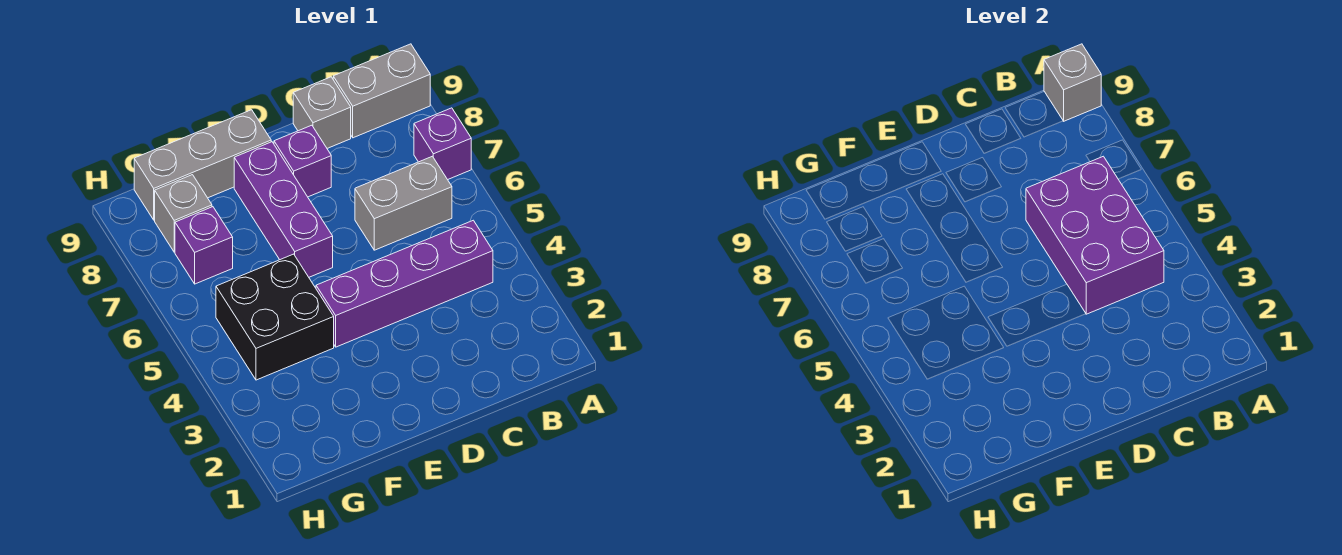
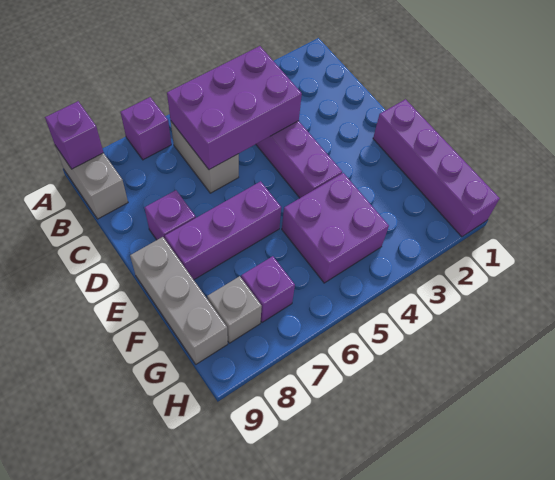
grey brick A9 level 2 -> purple brick A9 level 2
grey brick C9 level 1 -> none
none -> purple brick E1:H1 level 1
black brick F4:G5 level 1 -> purple brick F4:G5 level 1

